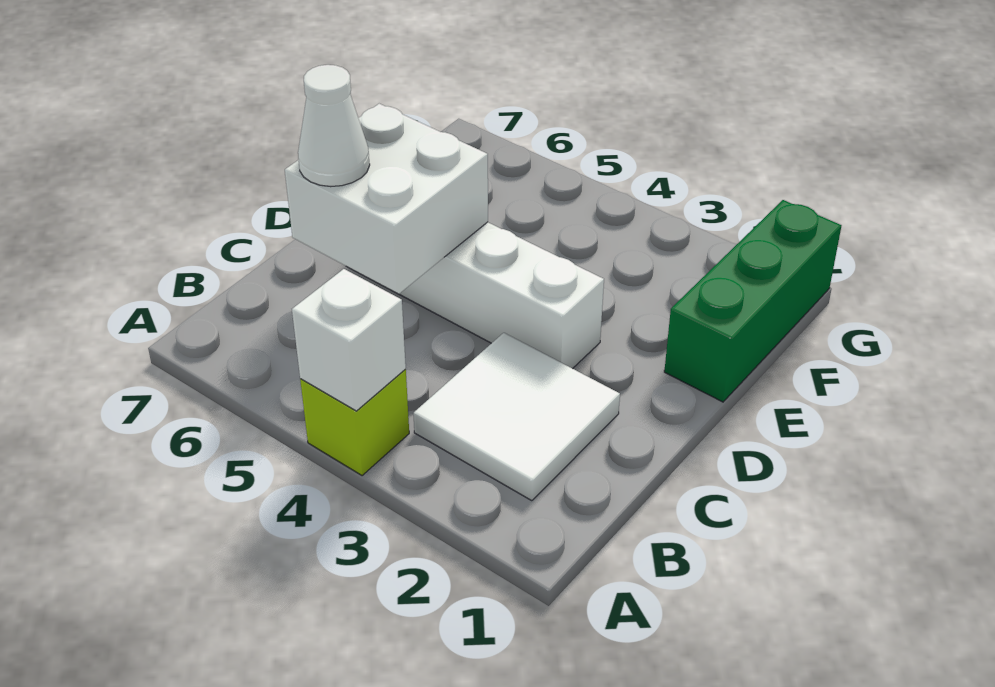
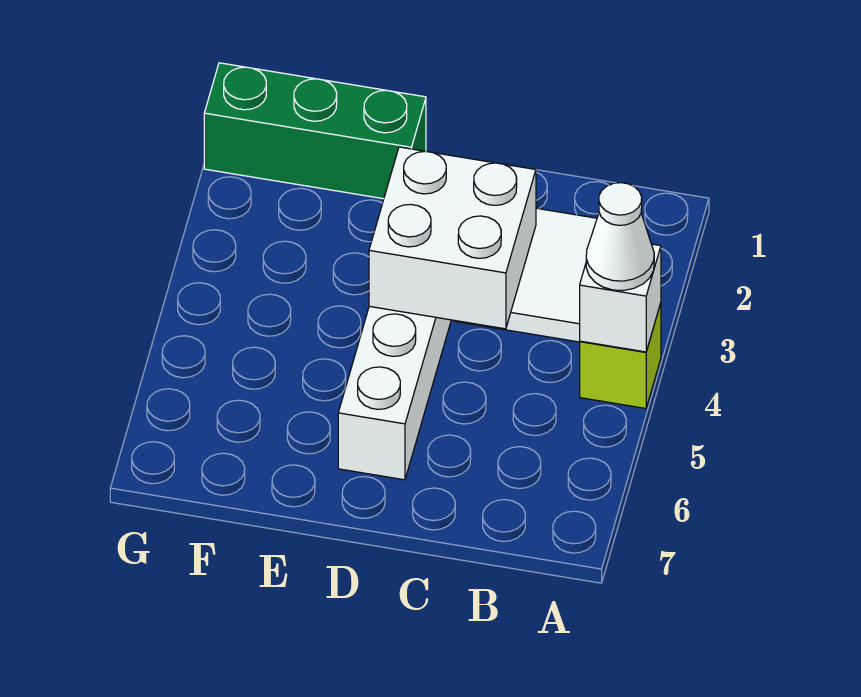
white brick C5:D6 level 2 -> white brick C3:D4 level 2
white cone C6 level 3 -> white cone A4 level 3

